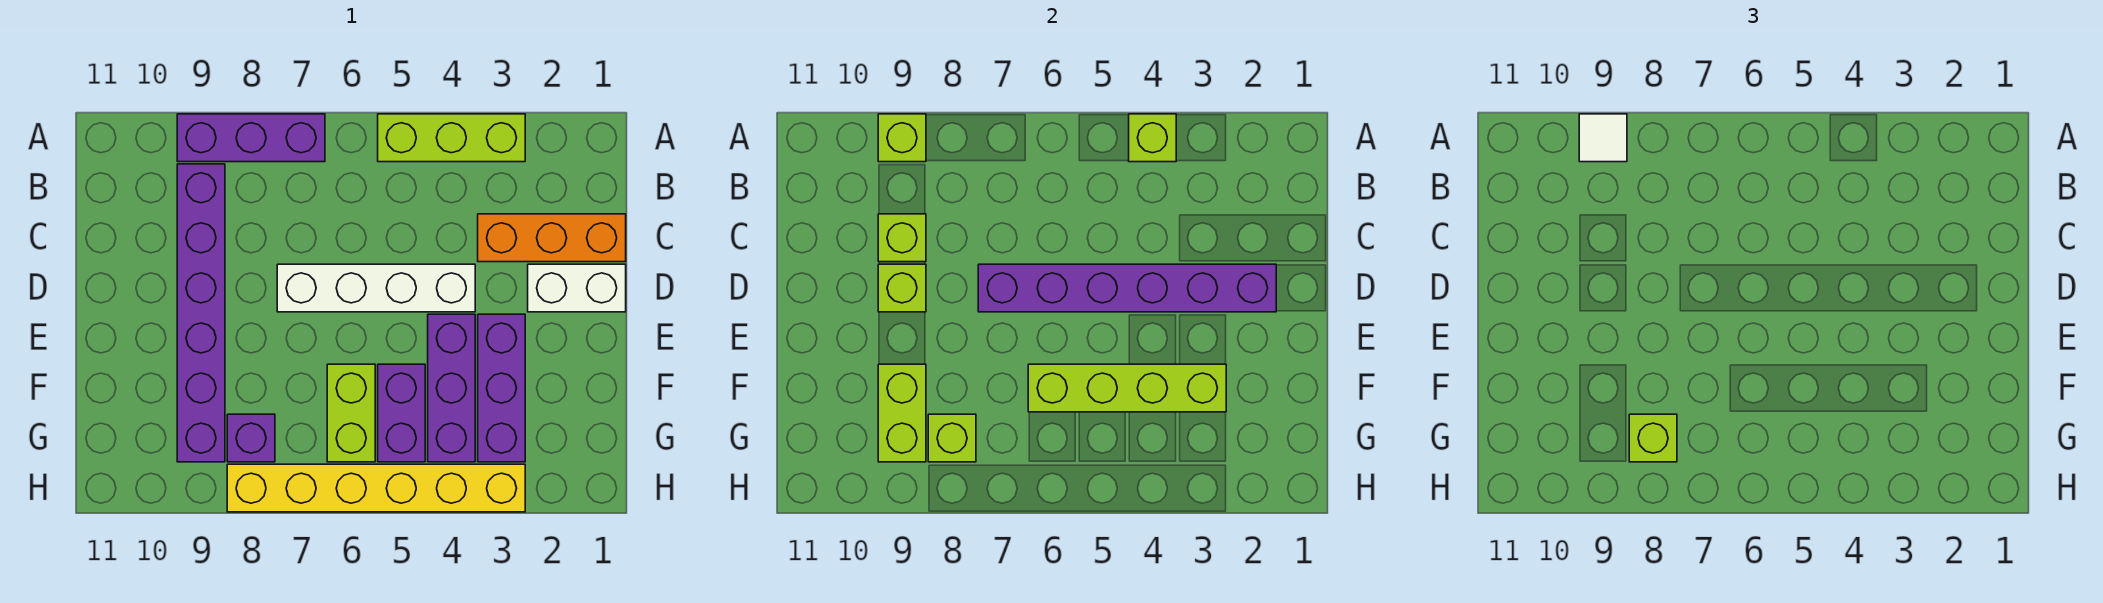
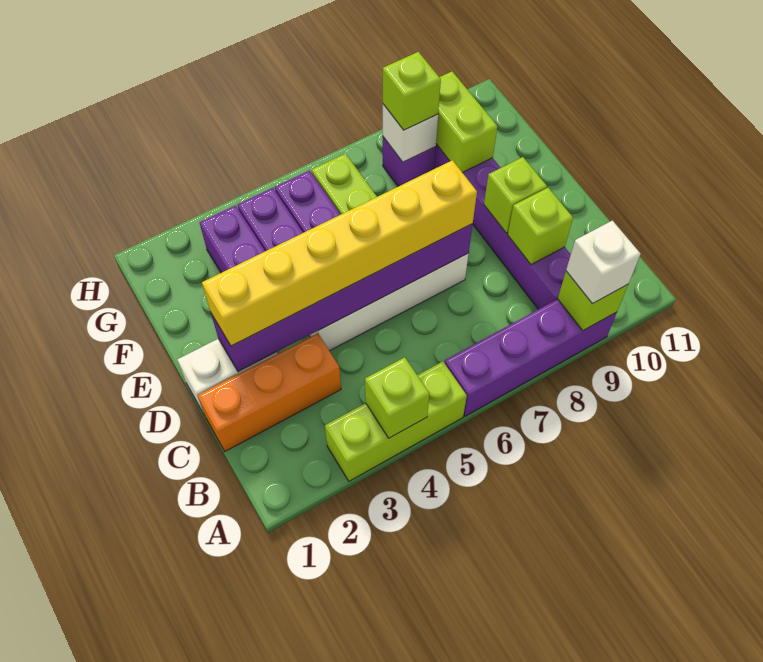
purple brick A7:A9 level 1 -> purple brick A6:A9 level 1
white tile A9 level 3 -> white brick A9 level 3
lime brick F3:F6 level 2 -> none
lime brick G8 level 2 -> white brick G8 level 2
yellow brick H3:H8 level 1 -> yellow brick D2:D7 level 3

